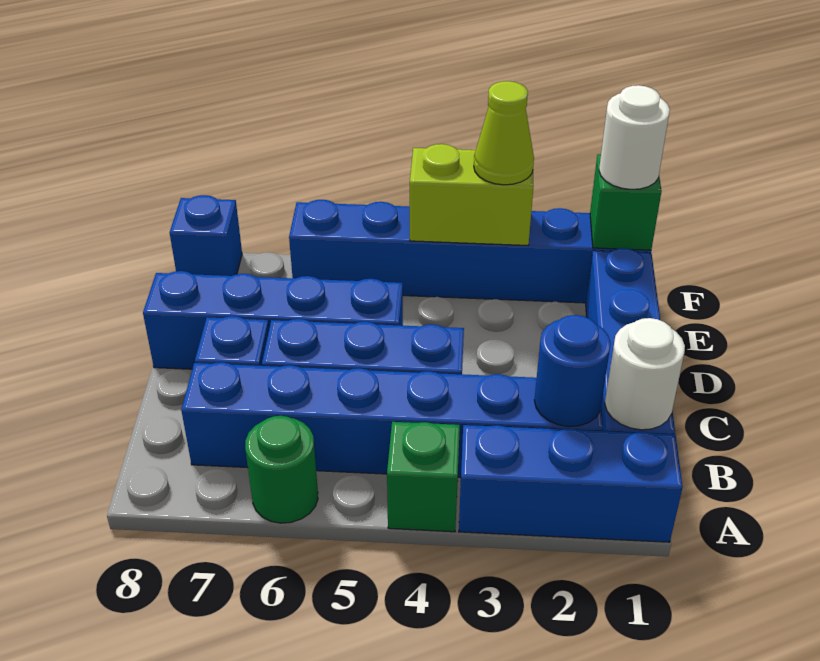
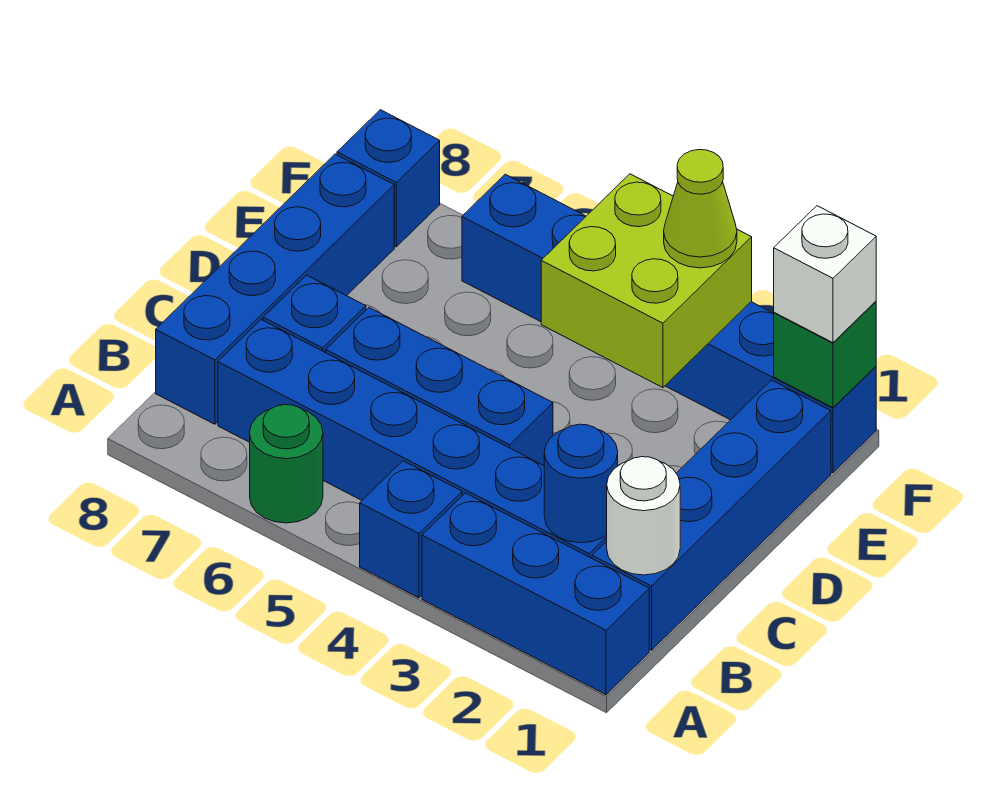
green brick A4 level 1 -> blue brick A4 level 1
blue brick D5:D8 level 1 -> blue brick B8:E8 level 1
white round brick F1 level 3 -> white brick F1 level 3
lime brick F3:F4 level 2 -> lime brick E3:F4 level 2

